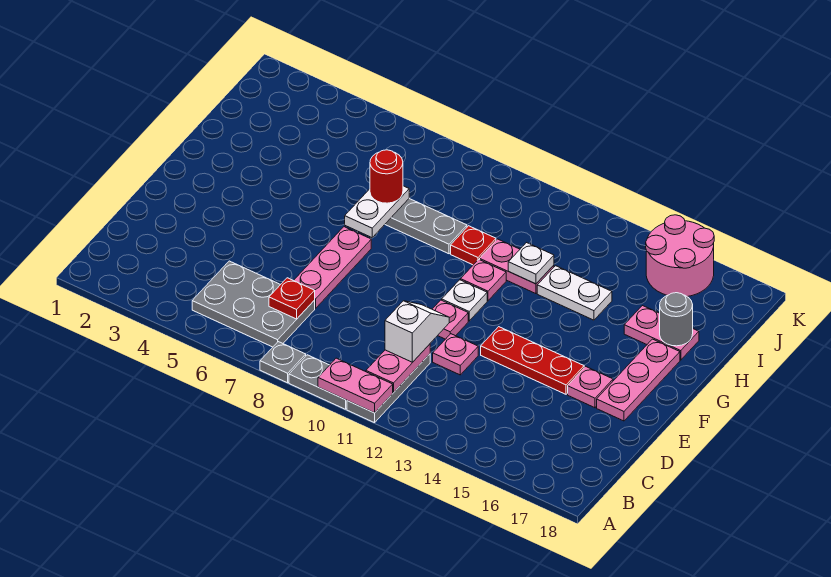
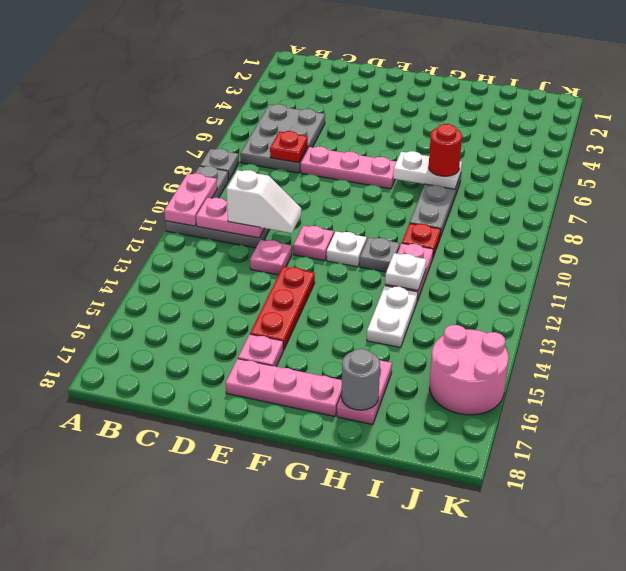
pink plate G11 level 1 -> grey plate G11 level 1

